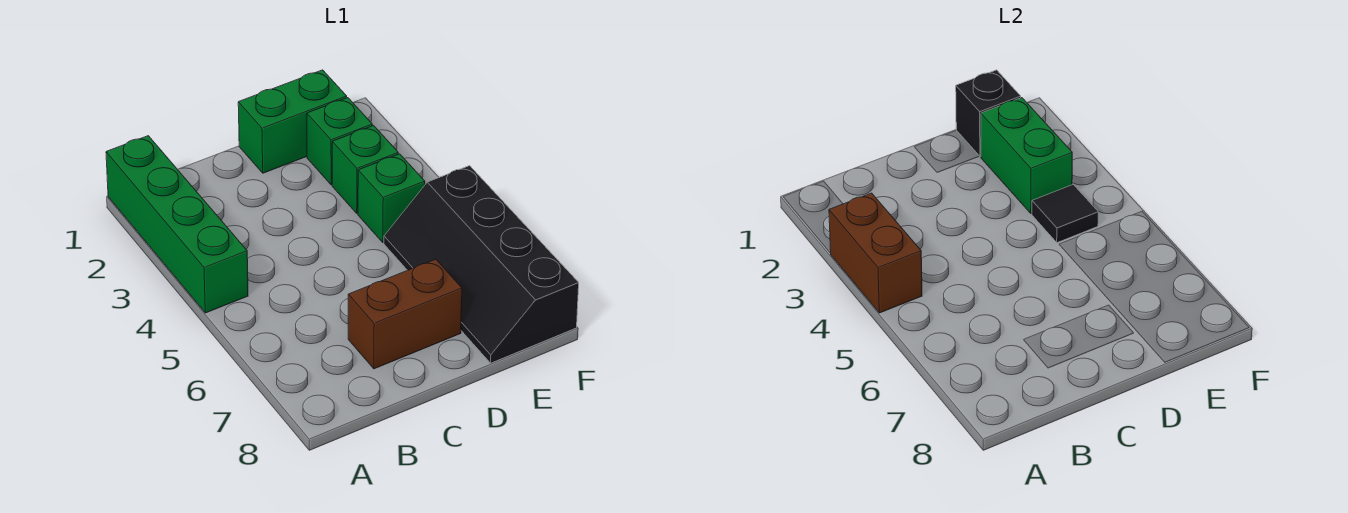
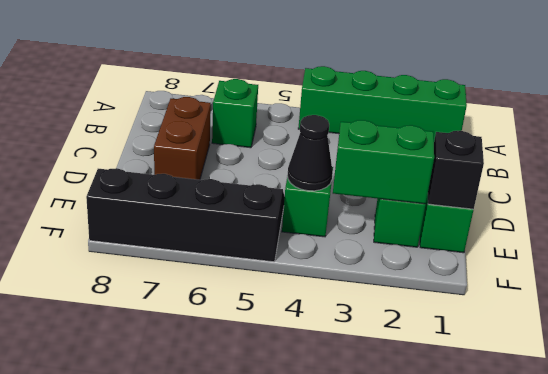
brown brick A3:A4 level 2 -> none
green brick E3 level 1 -> green brick B6 level 1
black tile E4 level 2 -> black cone E4 level 2

